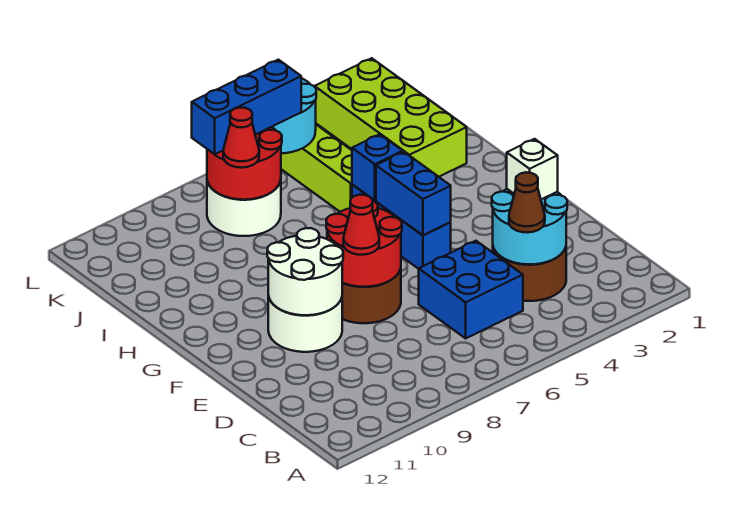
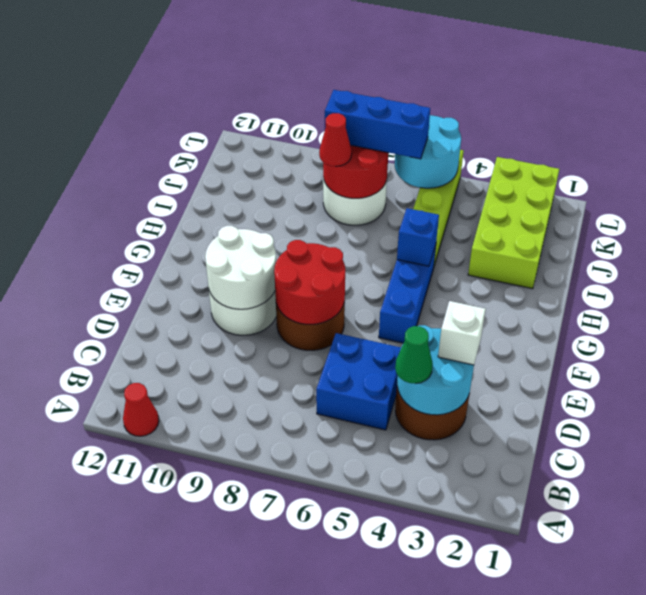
brown cone C4 level 3 -> green cone C4 level 3
red cone E8 level 3 -> red cone A11 level 1
blue brick F5:G5 level 2 -> none

